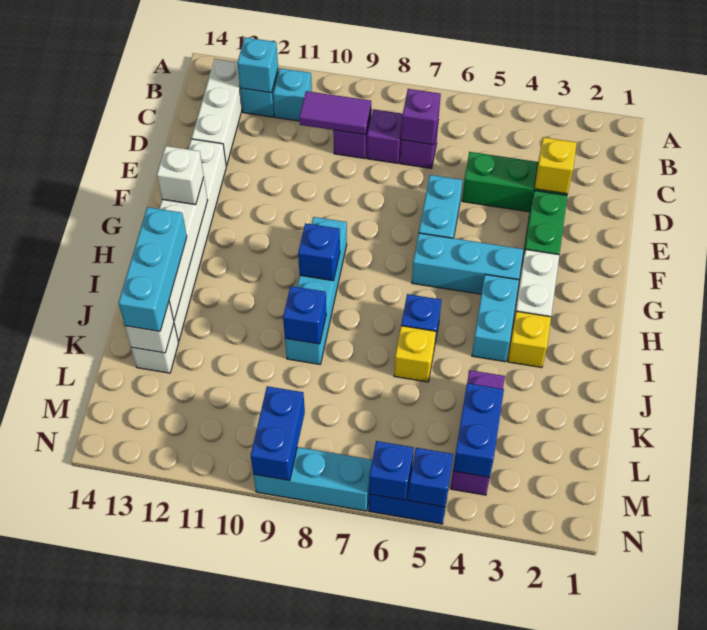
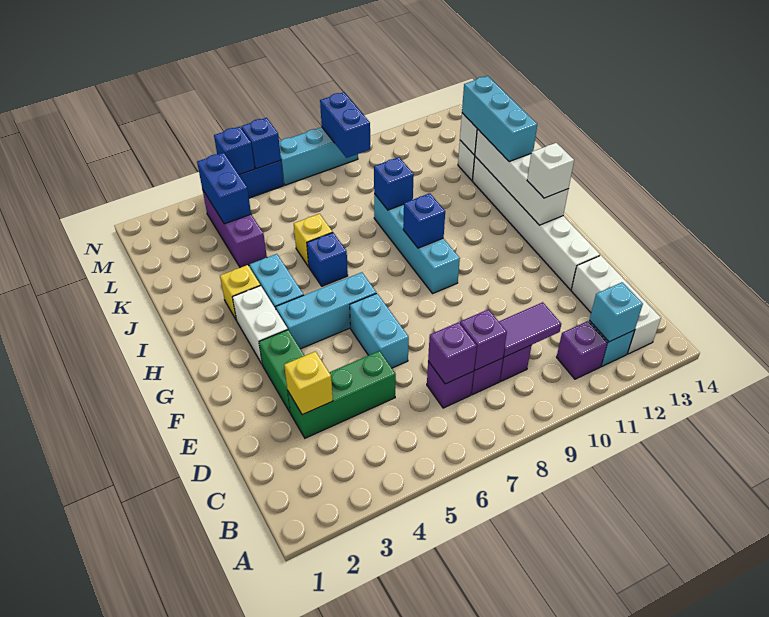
cyan brick B11 level 1 -> purple brick B11 level 1
none -> purple brick C8 level 2

